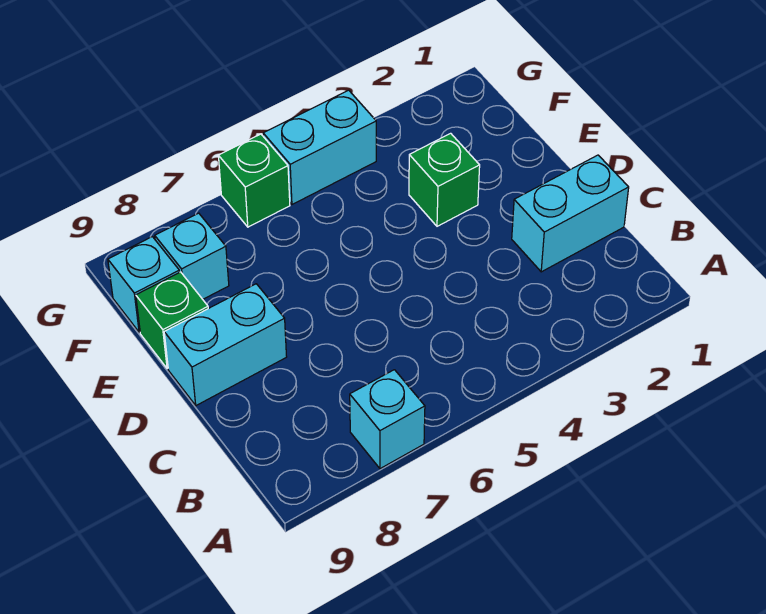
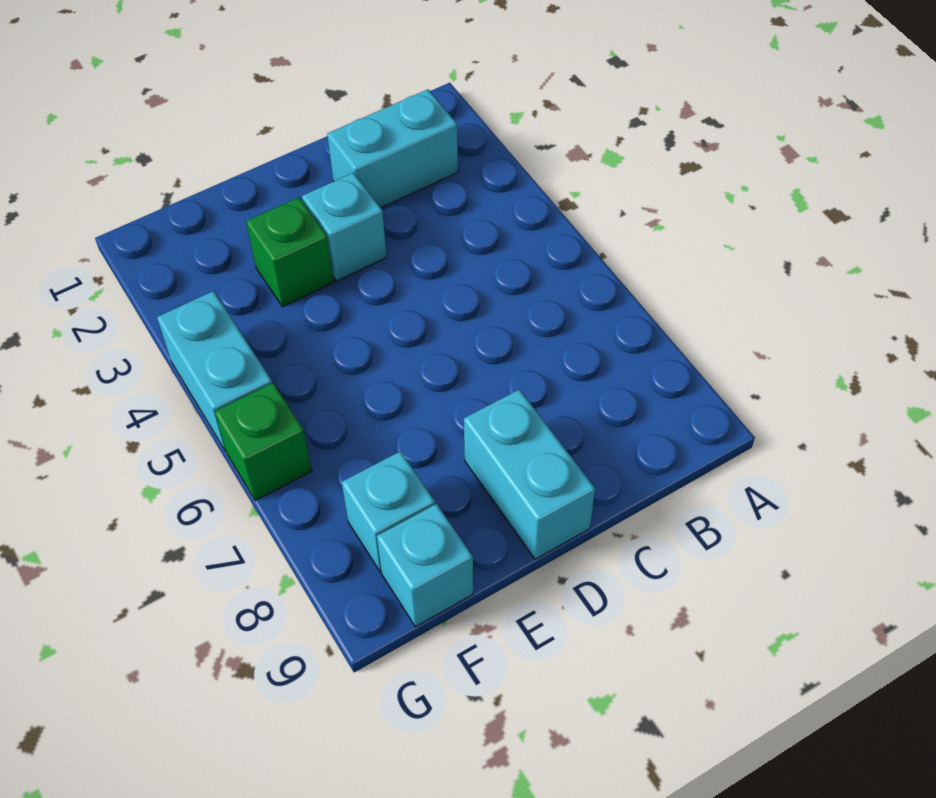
cyan brick A7 level 1 -> cyan brick D3 level 1
cyan brick C1:C2 level 1 -> cyan brick B2:C2 level 1
green brick E9 level 1 -> none

